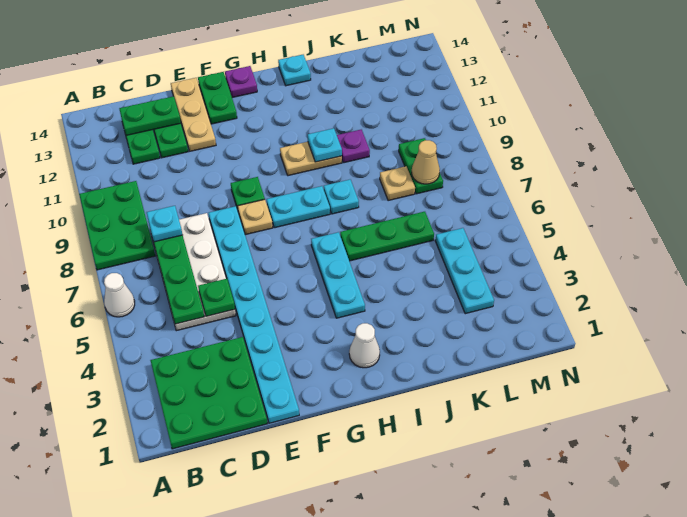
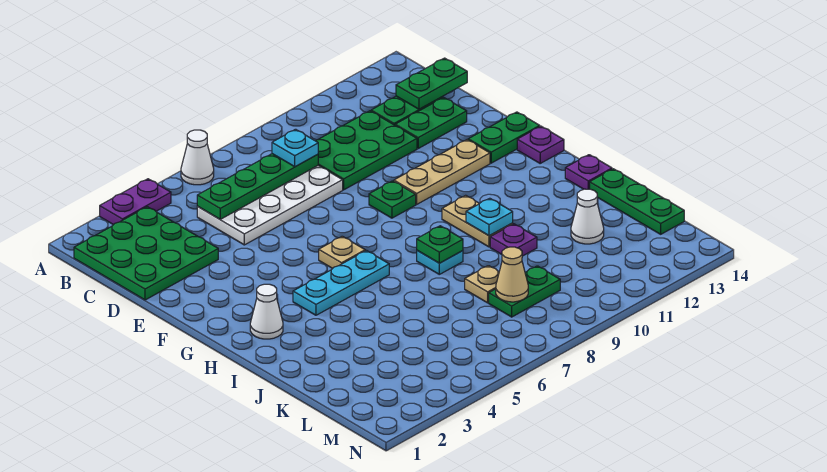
none -> purple plate A3:A4 level 1
green plate A8:B10 level 1 -> green plate C9:D11 level 1
green plate C13:D13 level 2 -> green plate C13:C14 level 2
green plate D5 level 2 -> green plate I8 level 2
cyan plate E1:E8 level 1 -> none
tan plate E12:E14 level 1 -> tan plate F10:F12 level 1
tan plate F8 level 1 -> tan plate G6 level 1
cyan plate G8:H8 level 1 -> none
green plate I6:K6 level 1 -> green plate J14:L14 level 1
cyan plate I14 level 1 -> purple plate I14 level 1
none -> white cone K12 level 1
cyan plate L3:L5 level 1 -> none

